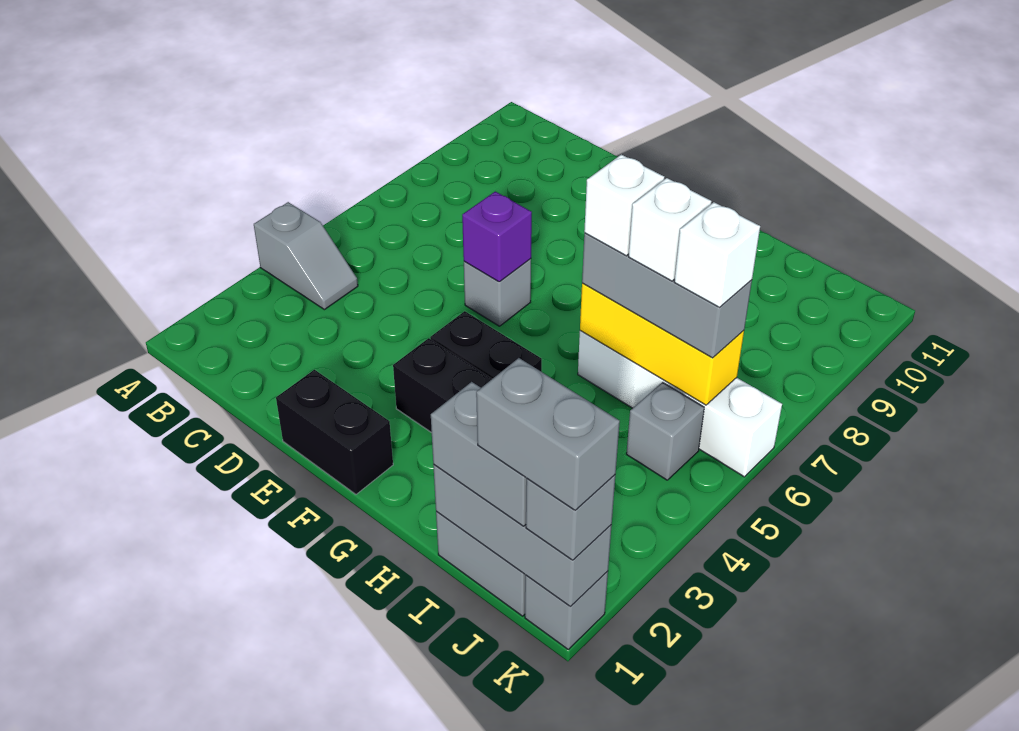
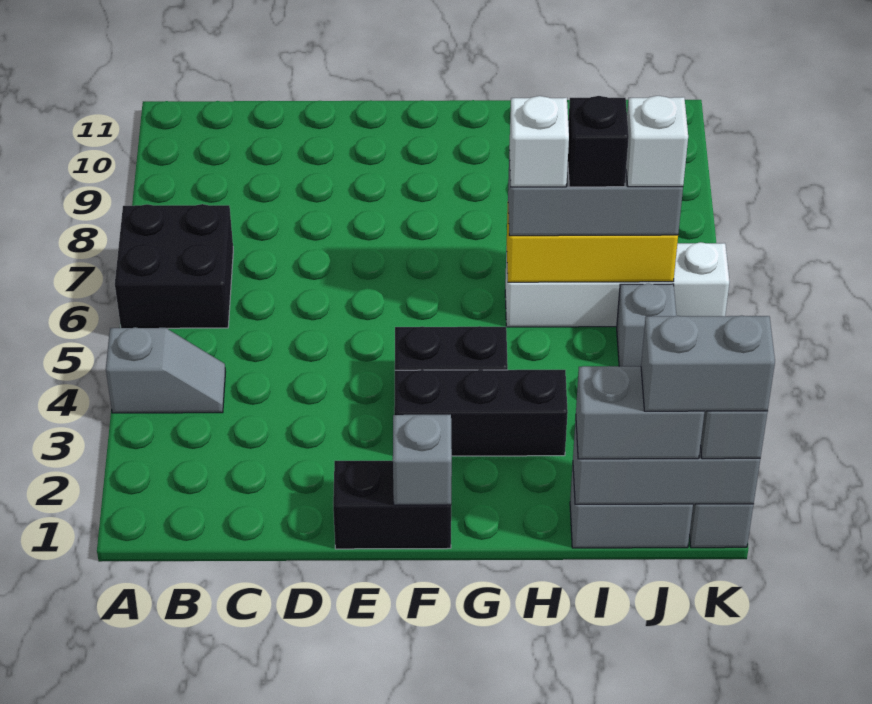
none -> black brick A6:B7 level 1
grey brick E6 level 1 -> grey brick F1 level 2
purple brick E6 level 2 -> none
white brick I6 level 4 -> black brick I6 level 4

